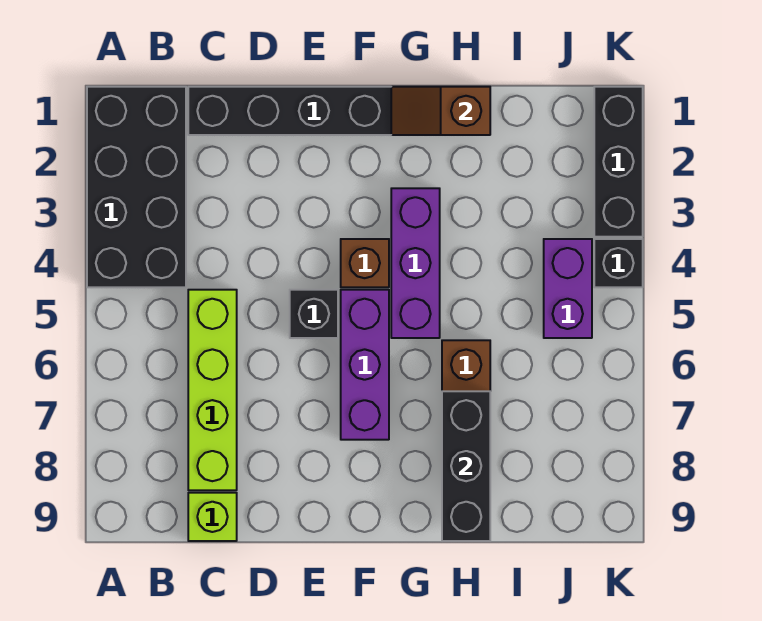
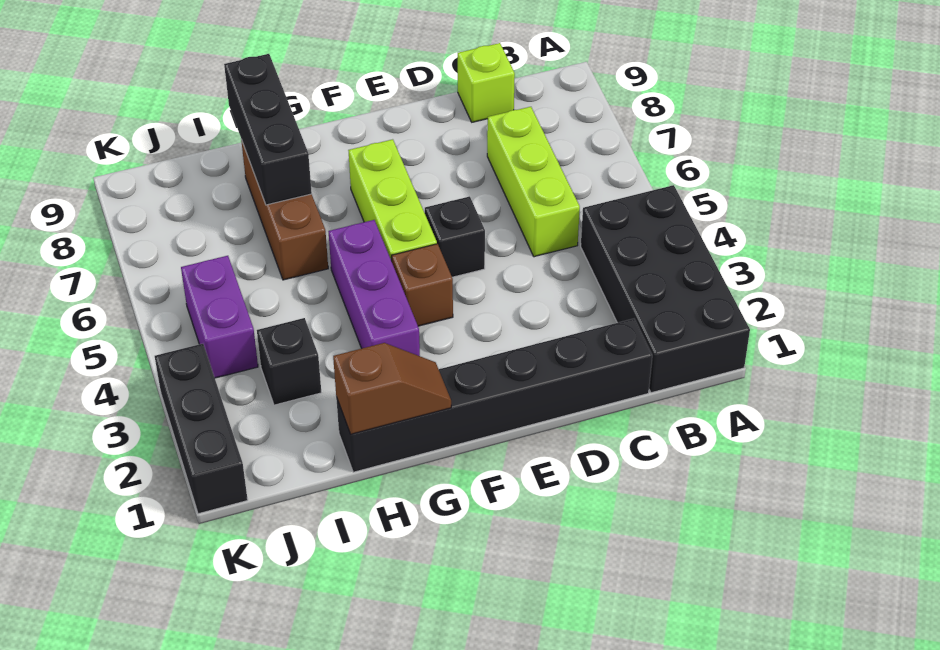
lime brick C5:C8 level 1 -> lime brick C5:C7 level 1
purple brick F5:F7 level 1 -> lime brick F5:F7 level 1
black brick K4 level 1 -> black brick I3 level 1

